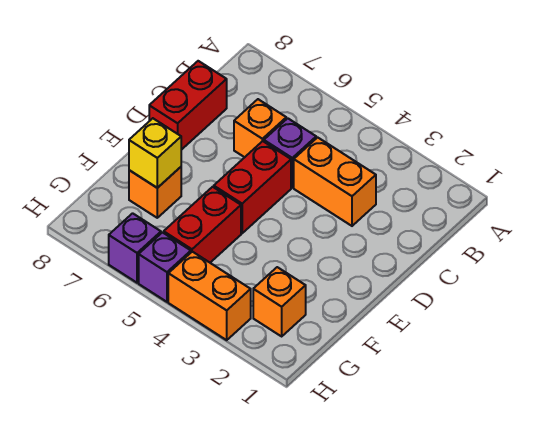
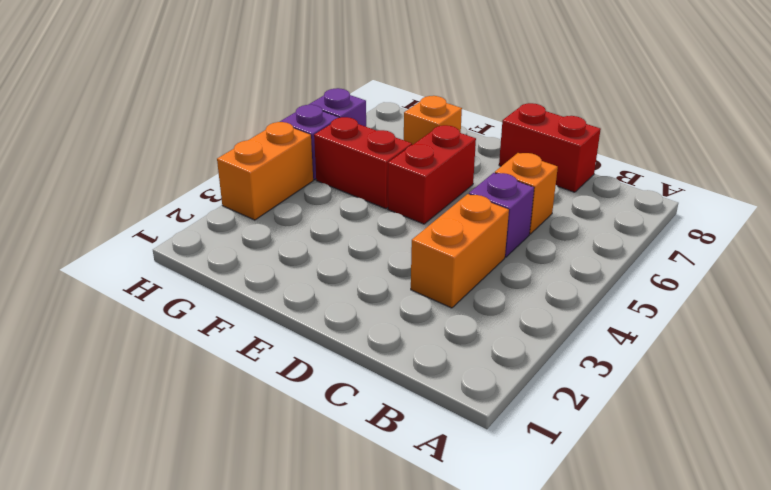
red brick D5:E5 level 1 -> red brick E5:E6 level 1
yellow brick F7 level 2 -> none
orange brick G2 level 1 -> none

